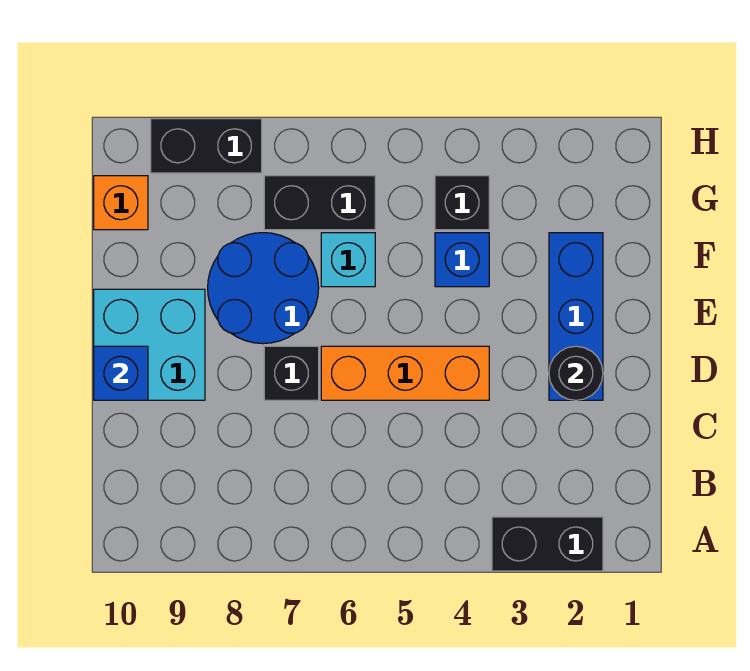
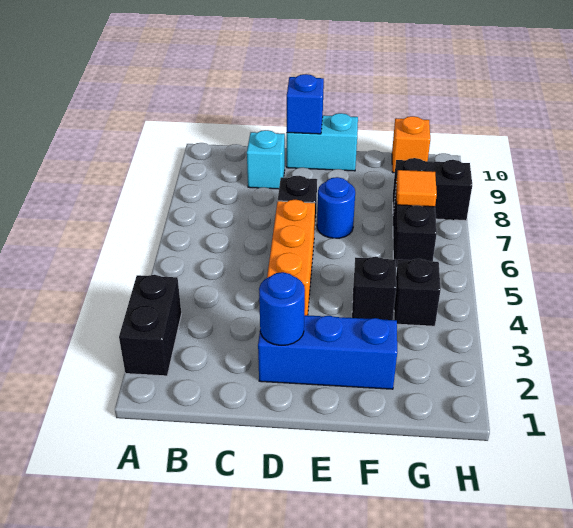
black round brick D2 level 2 -> blue round brick D2 level 2
cyan brick D9:E10 level 1 -> cyan brick D10:E10 level 1
blue round brick E7:F8 level 1 -> blue round brick E7 level 1
blue brick F4 level 1 -> black brick F4 level 1
cyan brick F6 level 1 -> cyan brick C9 level 1
none -> orange tile G7 level 2
black brick H8:H9 level 1 -> black brick G8:H8 level 1

